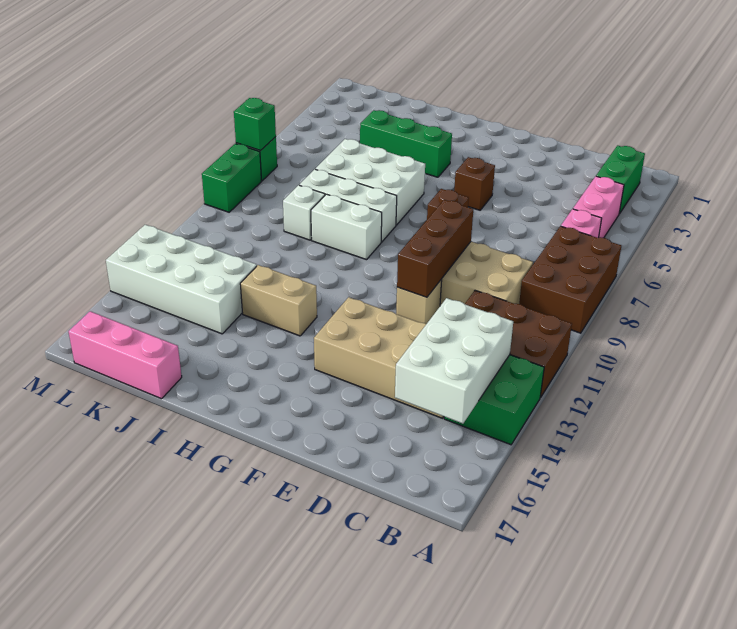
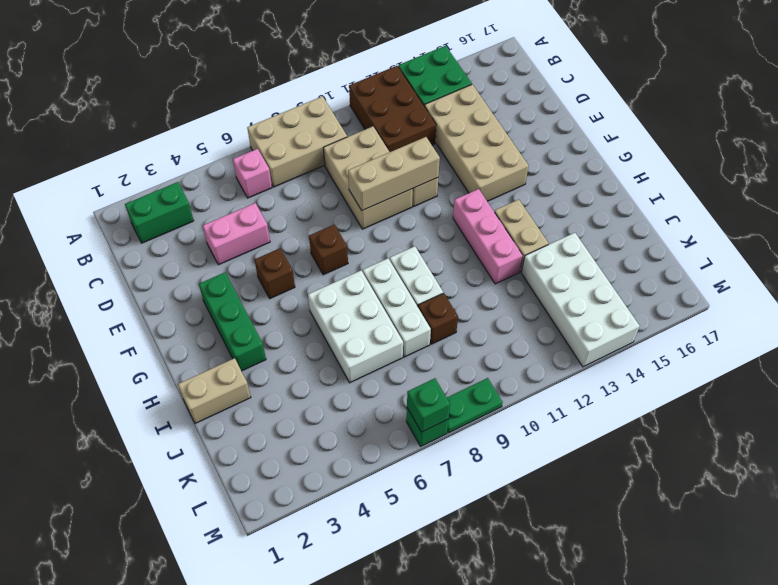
brown brick A7:B9 level 1 -> tan brick A7:B9 level 1
pink brick B4:B5 level 1 -> pink brick D4:D5 level 1
white brick B13:C15 level 2 -> none
brown brick E9:E11 level 2 -> tan brick E9:E11 level 2
green brick H4:J4 level 1 -> green brick F3:H3 level 1
none -> tan brick I1:I2 level 1
white brick J9 level 1 -> brown brick J9 level 1
pink brick J17:L17 level 1 -> pink brick G12:I12 level 1
green brick M8:M9 level 1 -> green plate M8:M9 level 1

